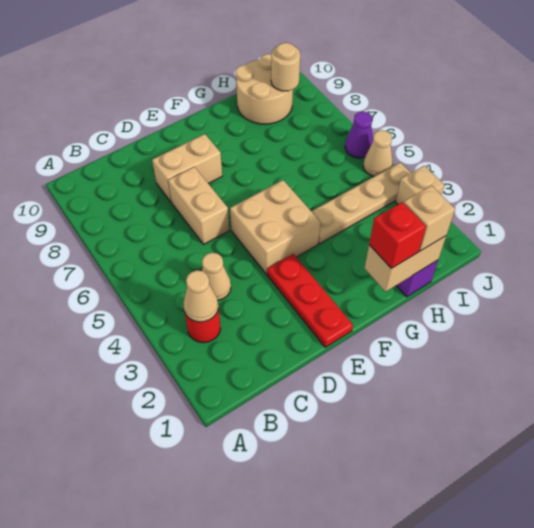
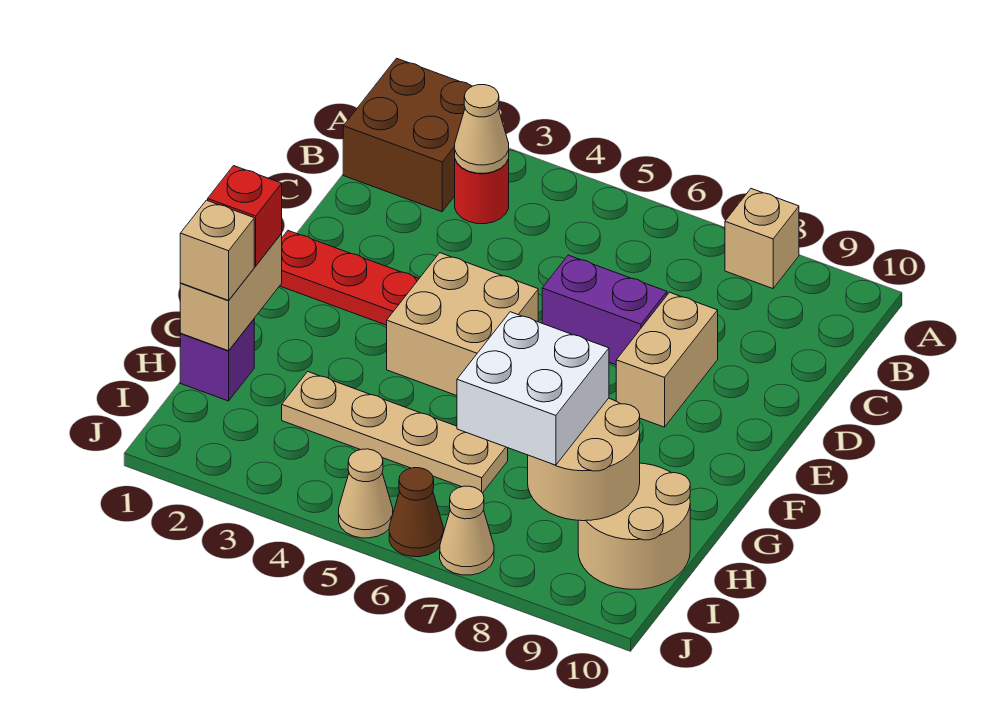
none -> brown brick A1:B2 level 1
tan cone C4 level 1 -> tan cone J7 level 1
tan brick D6:D7 level 1 -> purple brick D6:D7 level 1
tan plate G4:J4 level 1 -> tan plate H3:H6 level 1
none -> white brick H7:I8 level 3
tan round brick I9 level 2 -> tan round brick H8:I9 level 2
tan brick J3 level 1 -> tan brick A8 level 1
purple cone J6 level 1 -> brown cone J6 level 1

